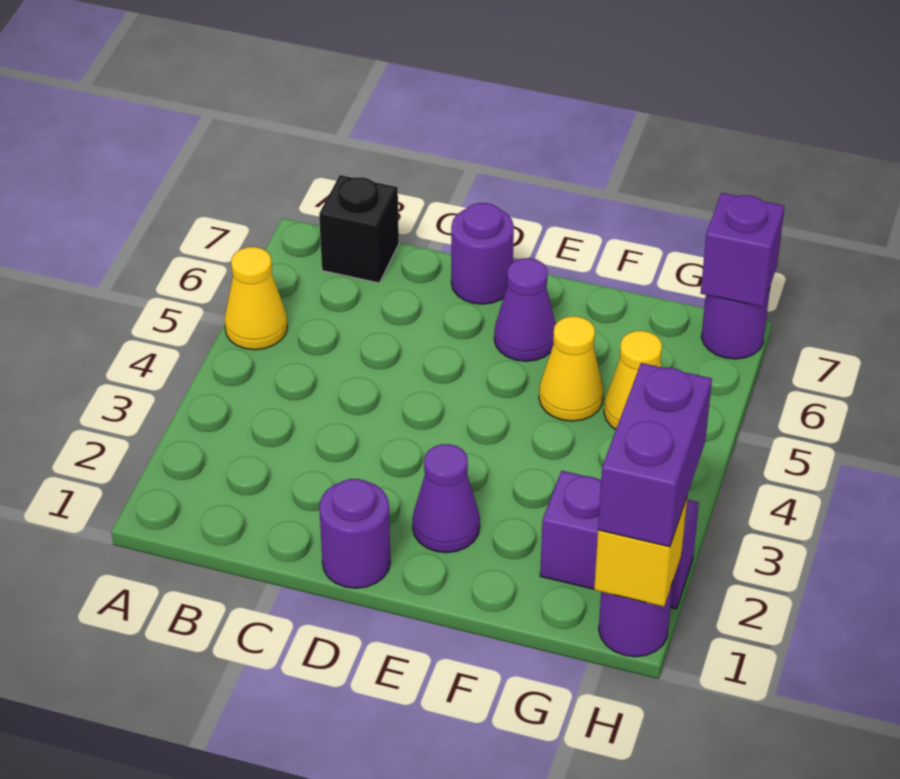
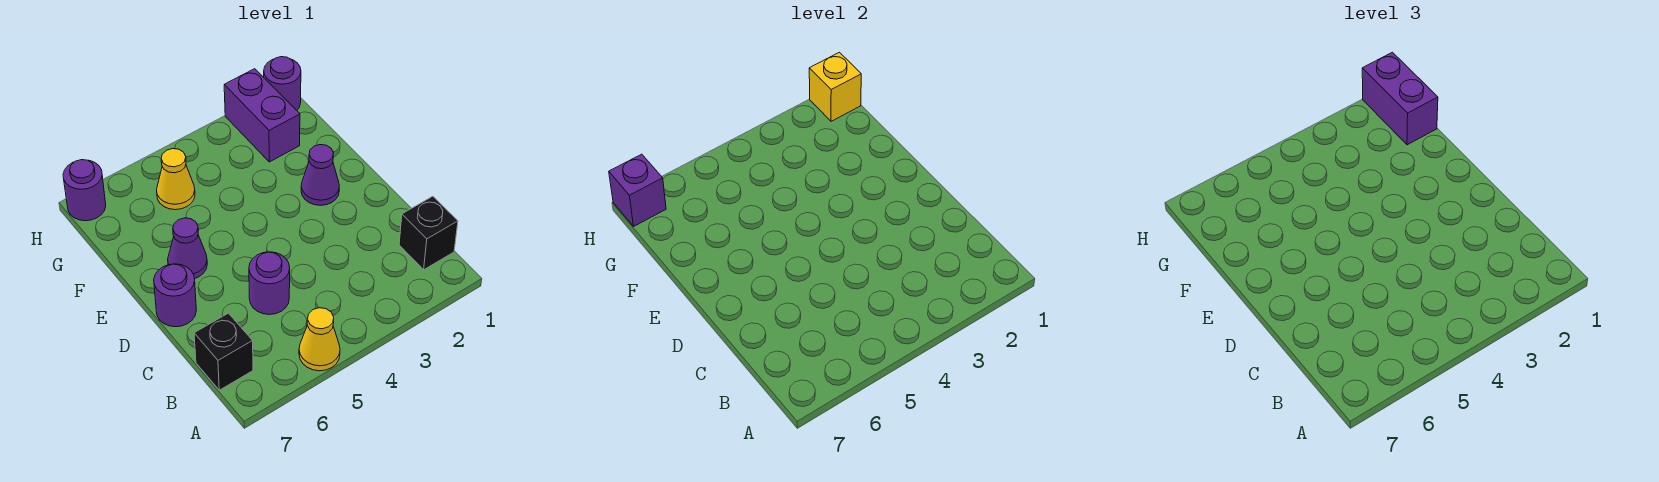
none -> black brick B1 level 1
purple round brick D1 level 1 -> purple round brick C5 level 1
yellow cone F5 level 1 -> none
purple brick H1:H2 level 3 -> purple brick G1:H1 level 3

